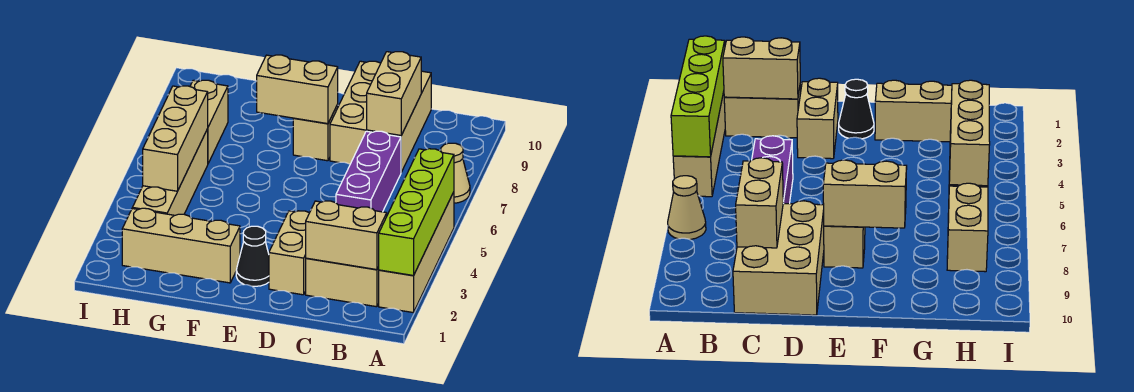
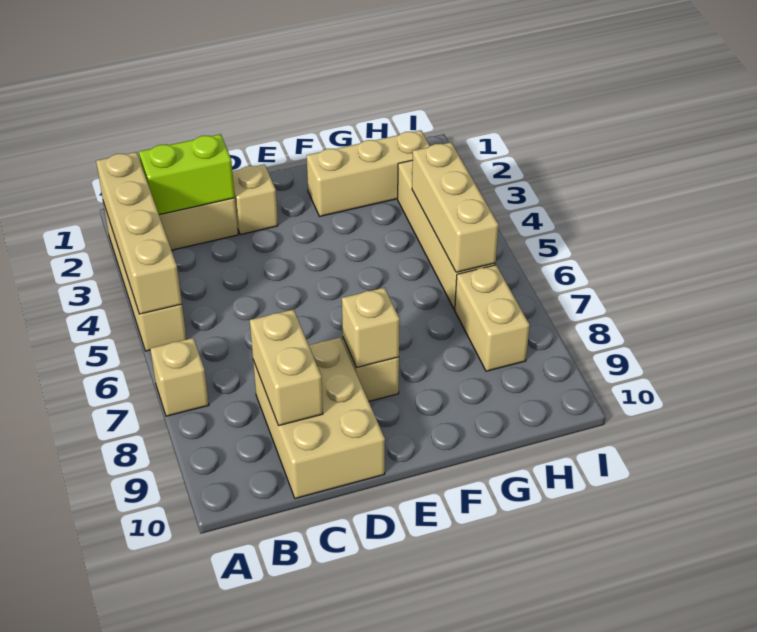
lime brick A2:A5 level 2 -> tan brick A2:A5 level 2
tan cone A7 level 1 -> tan brick A7 level 1
tan brick B2:C2 level 2 -> lime brick B2:C2 level 2
purple brick C5:C7 level 1 -> none
tan brick D2:D3 level 1 -> tan brick D2 level 1
black cone E2 level 1 -> none
tan brick E8:F8 level 2 -> tan brick E8 level 2

